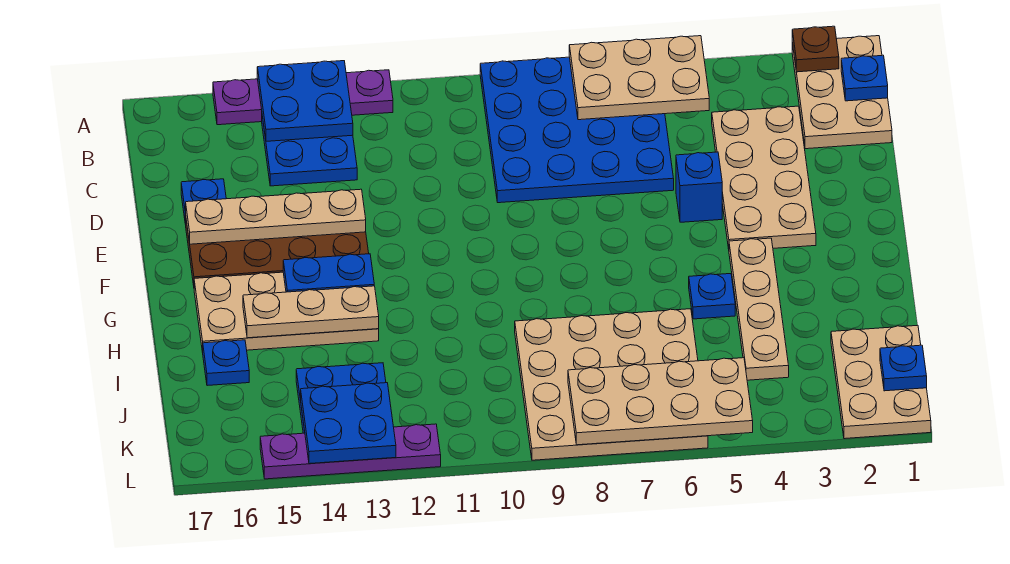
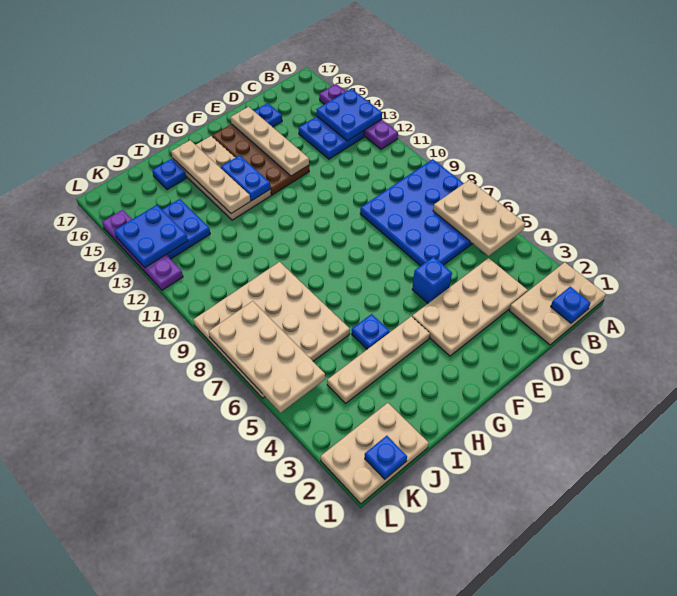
brown plate A2 level 2 -> none
tan plate H13:H15 level 2 -> tan plate H13:H16 level 2

